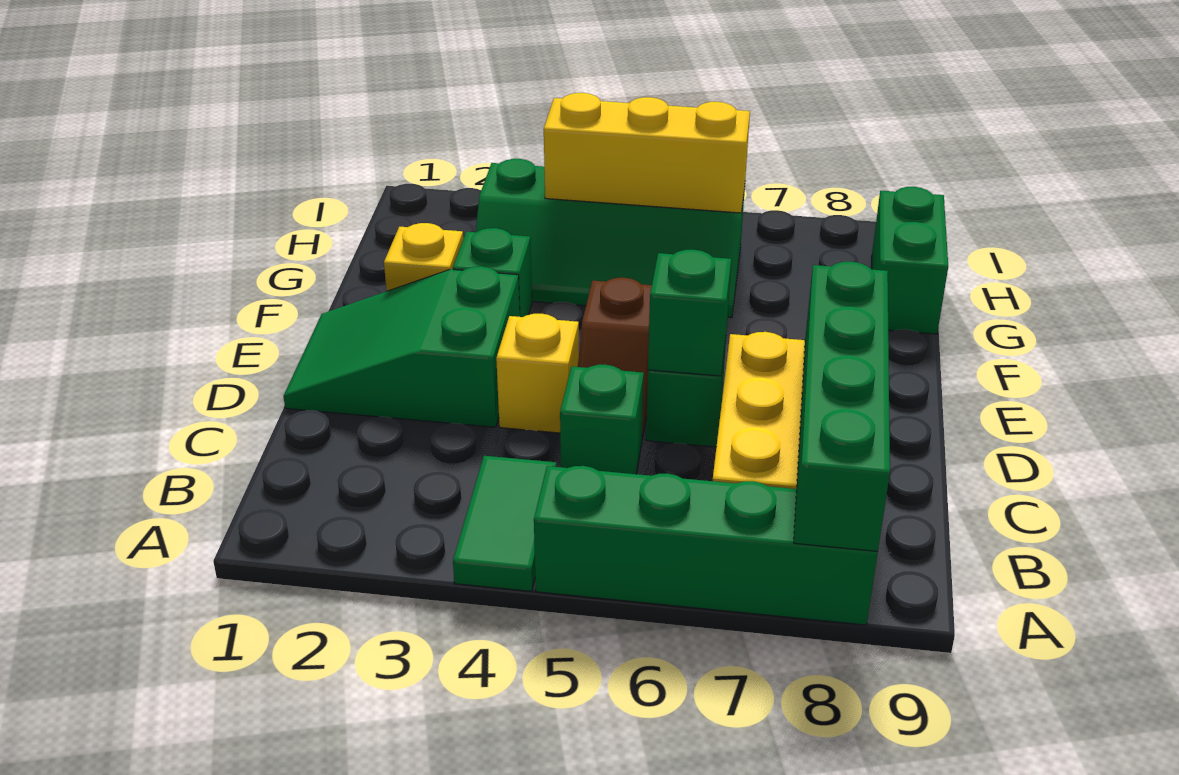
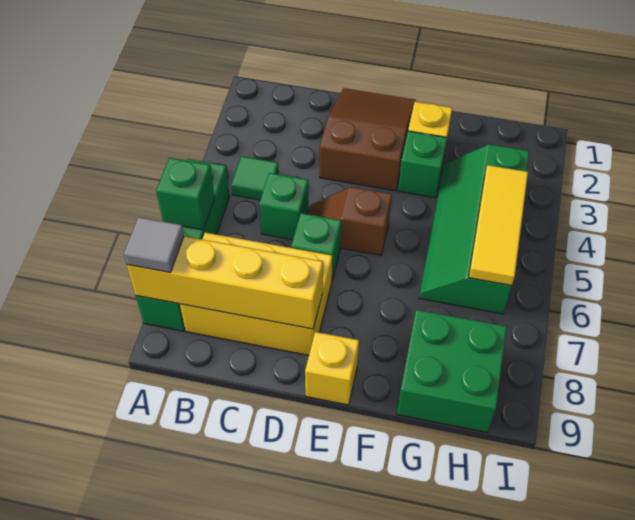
green tile A4:B4 level 1 -> green tile B4 level 1
green brick A8:D8 level 2 -> yellow brick A8:D8 level 2
none -> grey tile A8 level 3
green slope D1:E3 level 1 top 3 -> brown slope D1:E3 level 1 top 3
yellow brick D4 level 1 -> yellow brick E9 level 1
green brick D6 level 2 -> green brick A6 level 2
green brick G9:H9 level 1 -> green brick G8:H9 level 1
yellow brick H4:H6 level 2 -> yellow tile H4:H6 level 2

